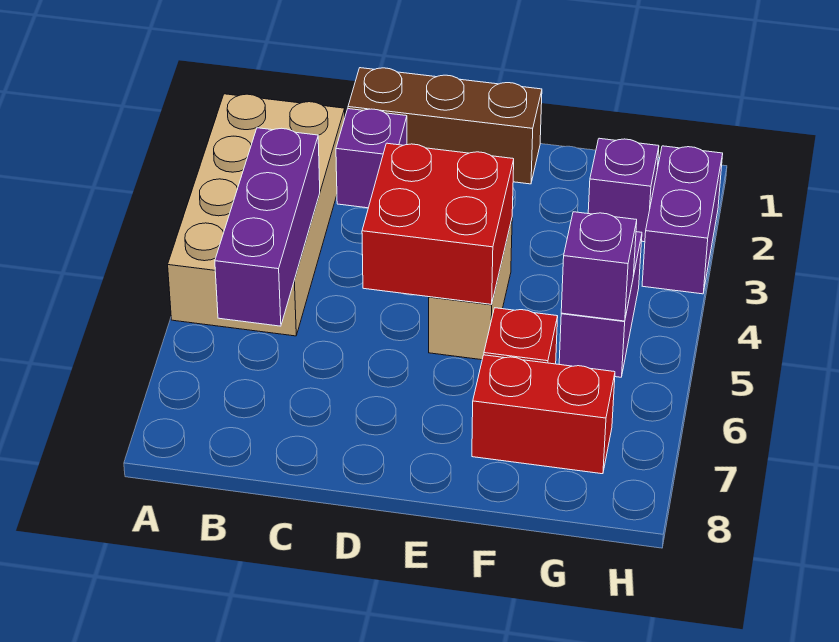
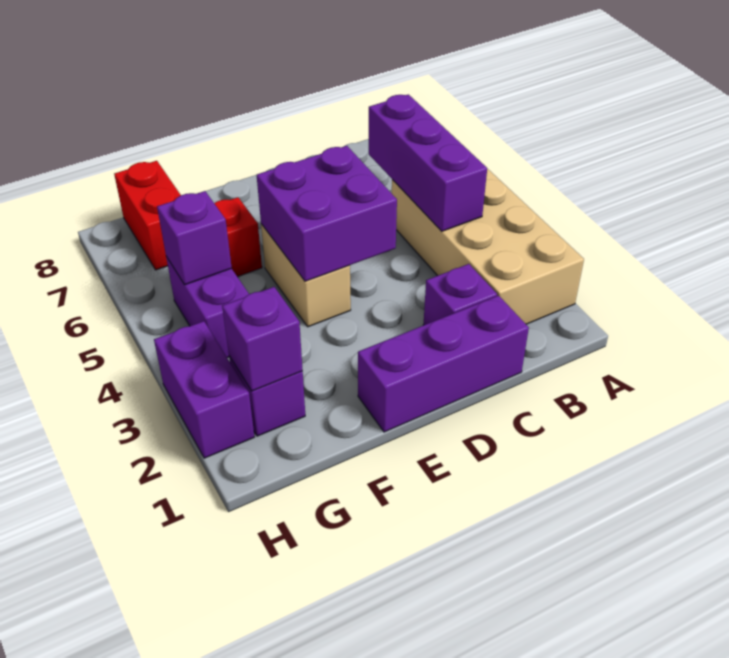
brown brick C1:E1 level 1 -> purple brick C1:E1 level 1
red brick D4:E5 level 2 -> purple brick D4:E5 level 2
red brick F7:G7 level 1 -> red brick G7:G8 level 1
none -> purple brick G2 level 2

